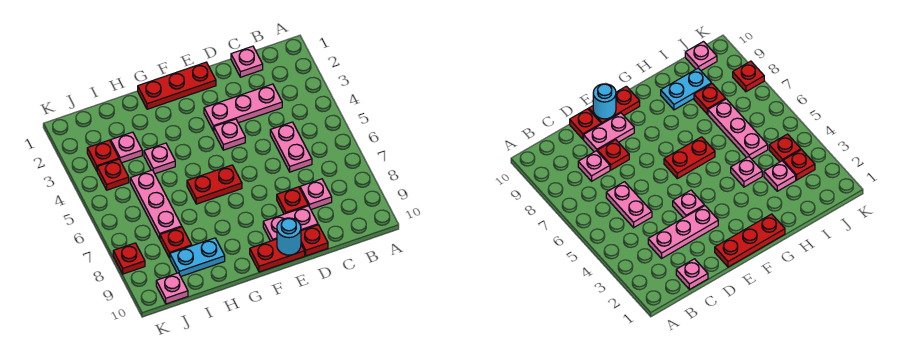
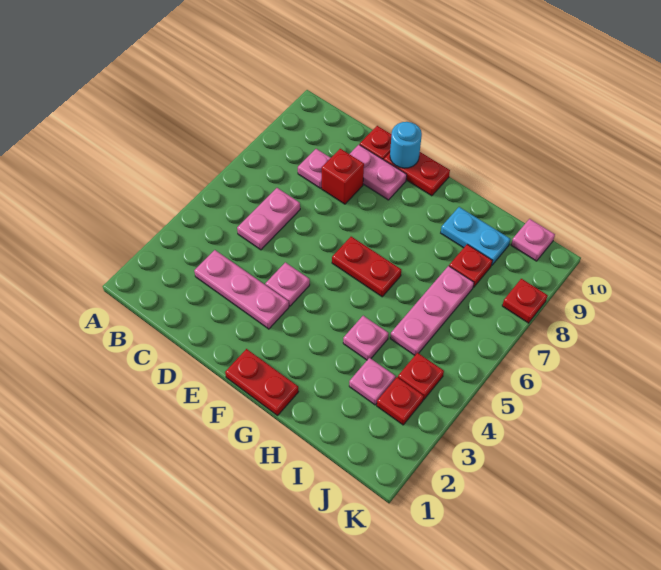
pink plate C1 level 1 -> none
red plate D8 level 1 -> red brick D8 level 1
red plate E1:G1 level 1 -> red plate F1:G1 level 1

